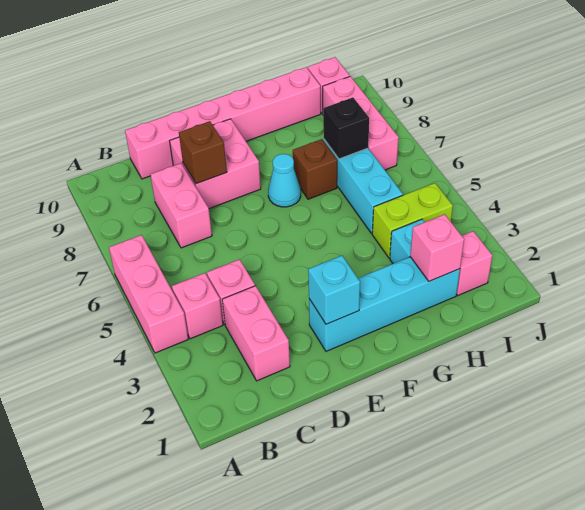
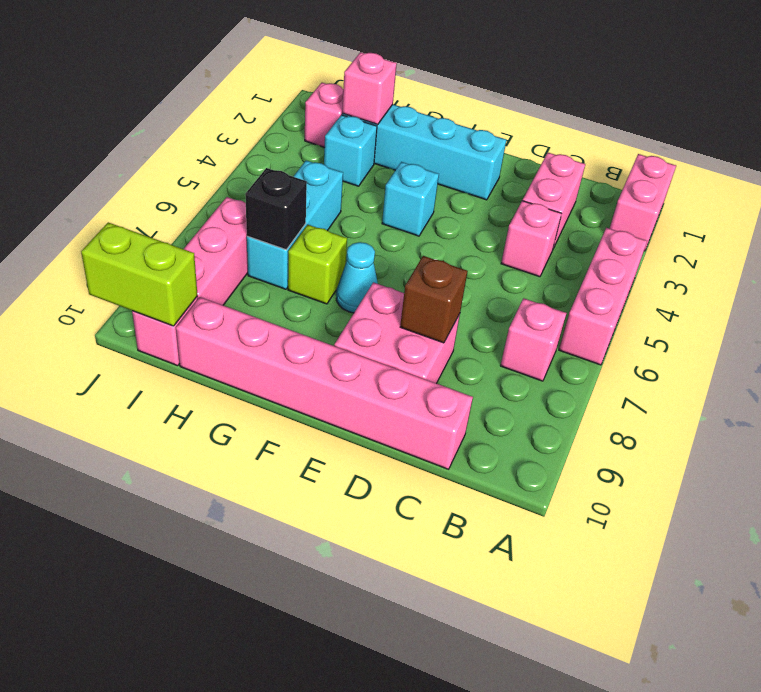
pink brick B4 level 1 -> pink brick B7 level 1
pink brick C7:C8 level 1 -> pink brick A1:A2 level 1
cyan brick E2 level 2 -> cyan brick F4 level 1
brown brick G7 level 1 -> lime brick G7 level 1
lime brick H4:I4 level 1 -> lime brick I10:J10 level 2

